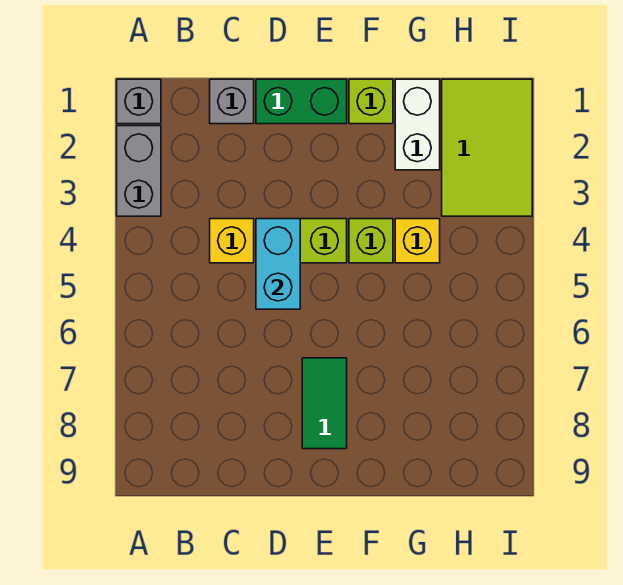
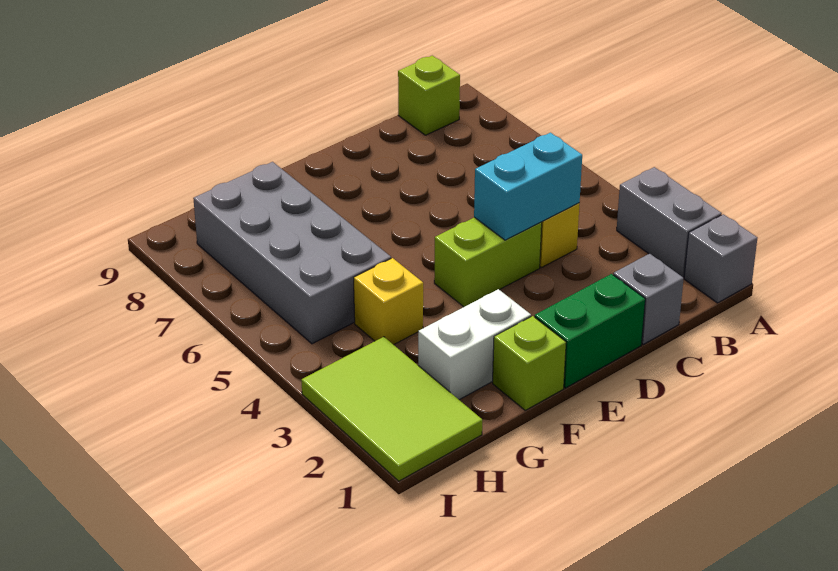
cyan brick D4:D5 level 2 -> cyan brick C4:D4 level 2
green tile E7:E8 level 1 -> none
lime brick F4 level 1 -> lime brick B9 level 1
white brick G1:G2 level 1 -> white brick F2:G2 level 1
none -> grey brick G5:H8 level 1

